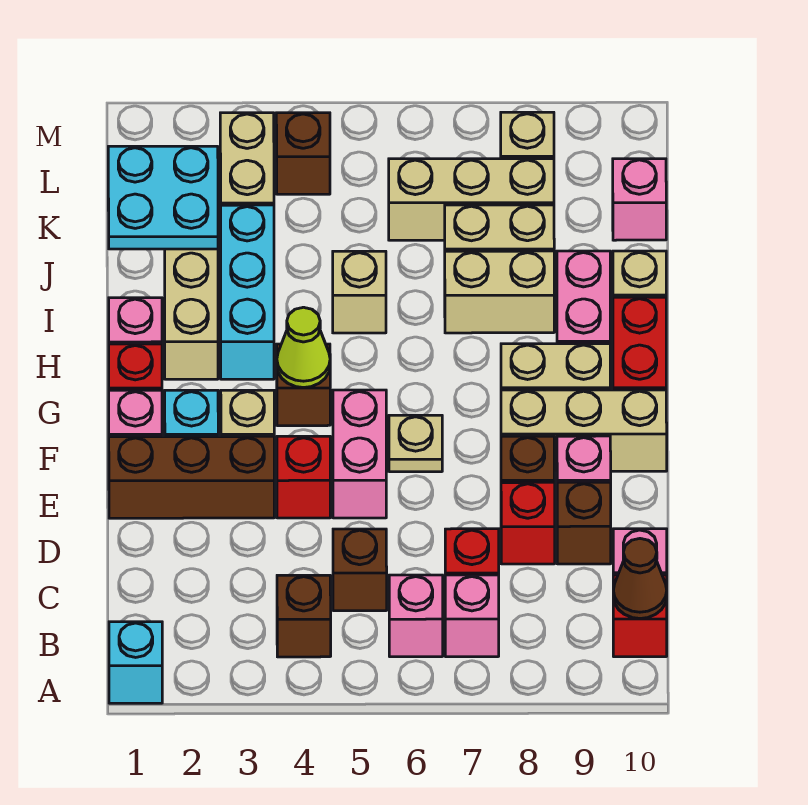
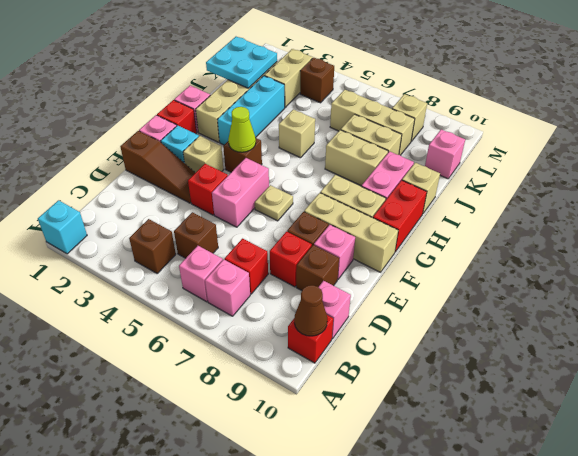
brown brick E1:E3 level 1 -> brown slope E1:E3 level 1 top 1

